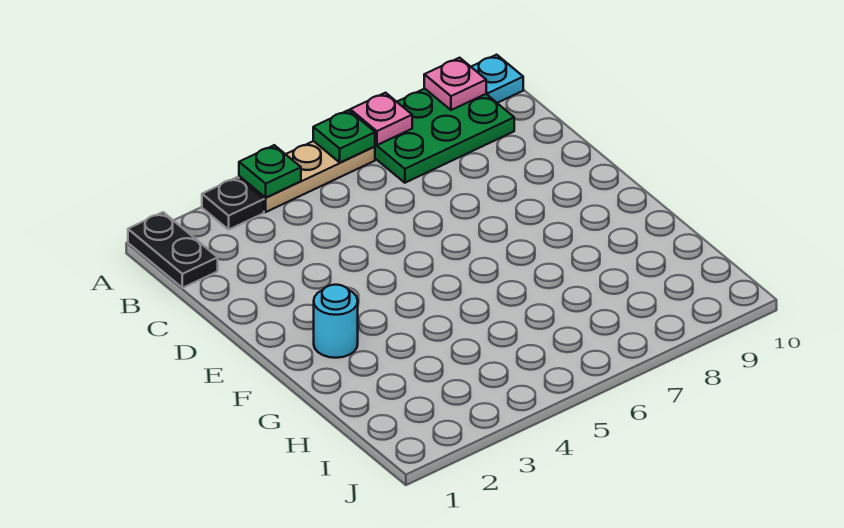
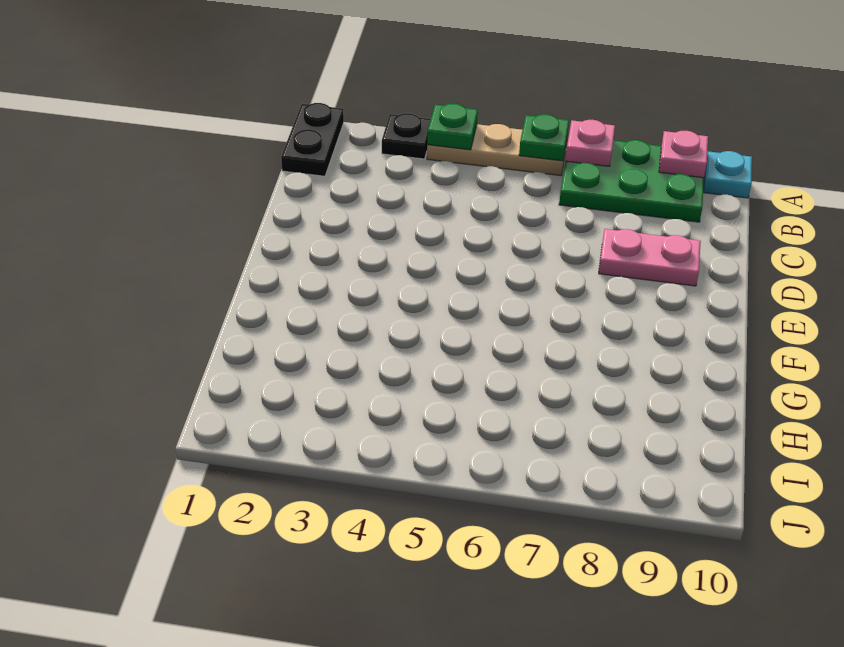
none -> pink plate D8:D9 level 1
cyan round brick F2 level 1 -> none

